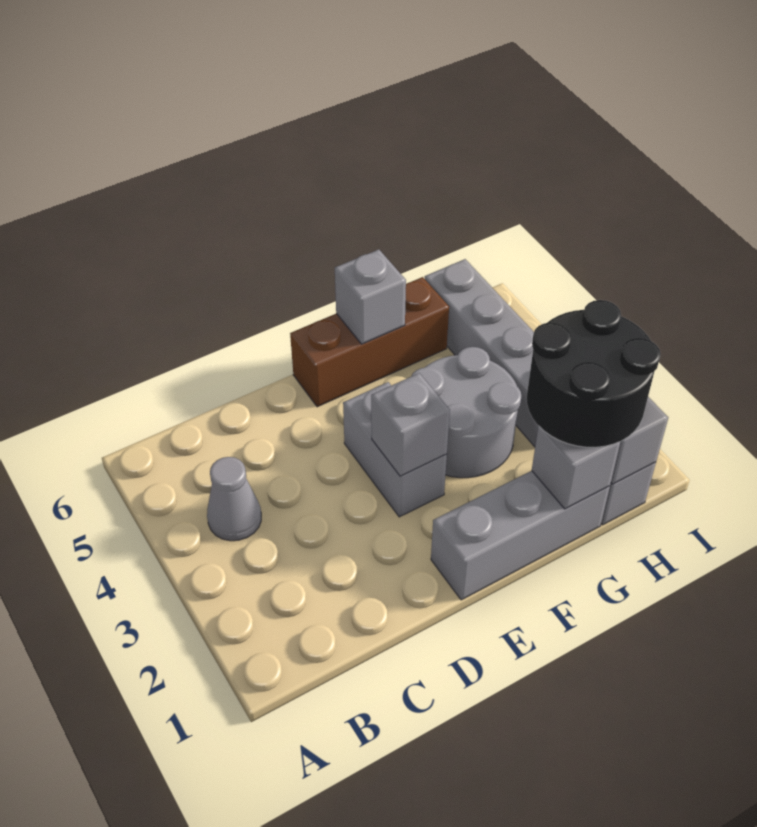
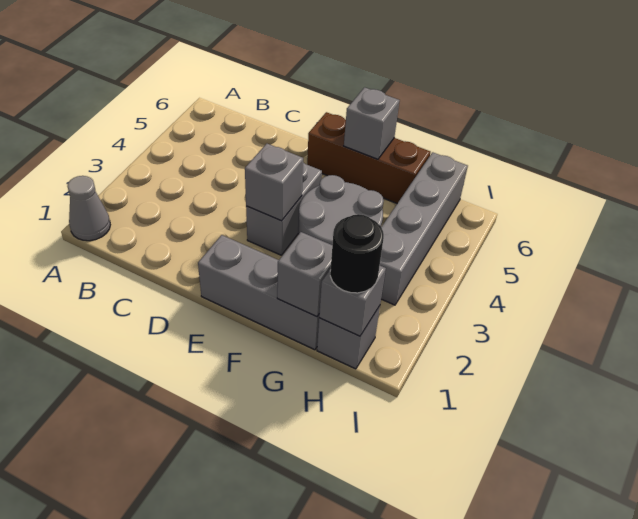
grey cone B4 level 1 -> grey cone A1 level 1
black round brick G1:H2 level 3 -> black round brick H1 level 3

